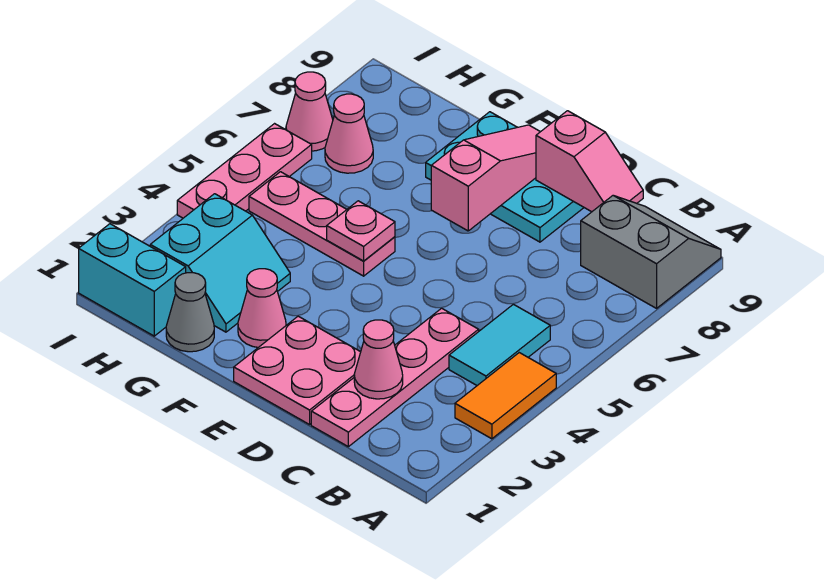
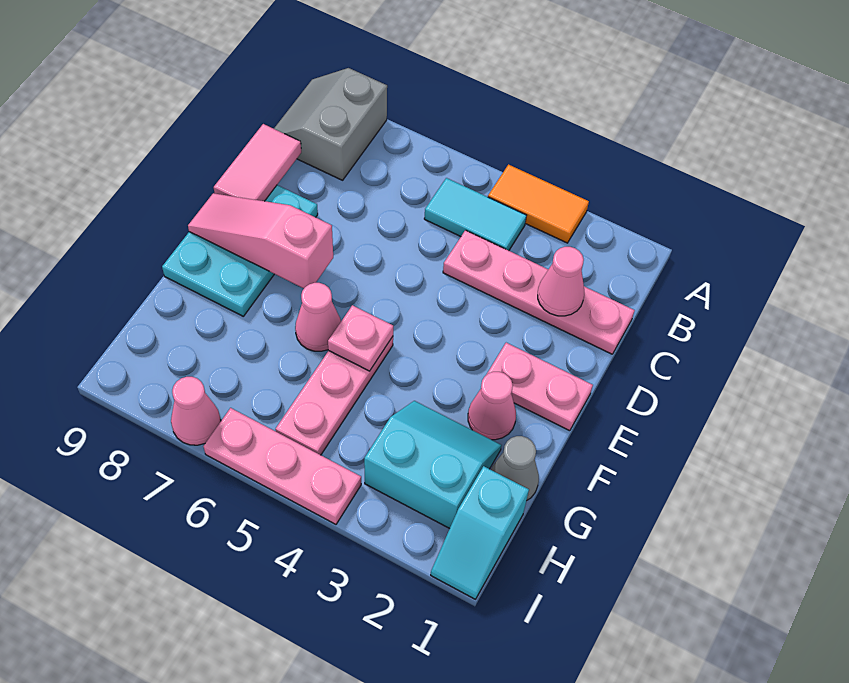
pink slope C9:D9 level 2 top D -> pink tile C9:D9 level 2
pink plate D1:E2 level 1 -> pink plate E1:E2 level 1
cyan brick H1:I1 level 1 -> cyan slope H1:I1 level 1 top H
pink cone H7 level 1 -> pink cone F6 level 1

